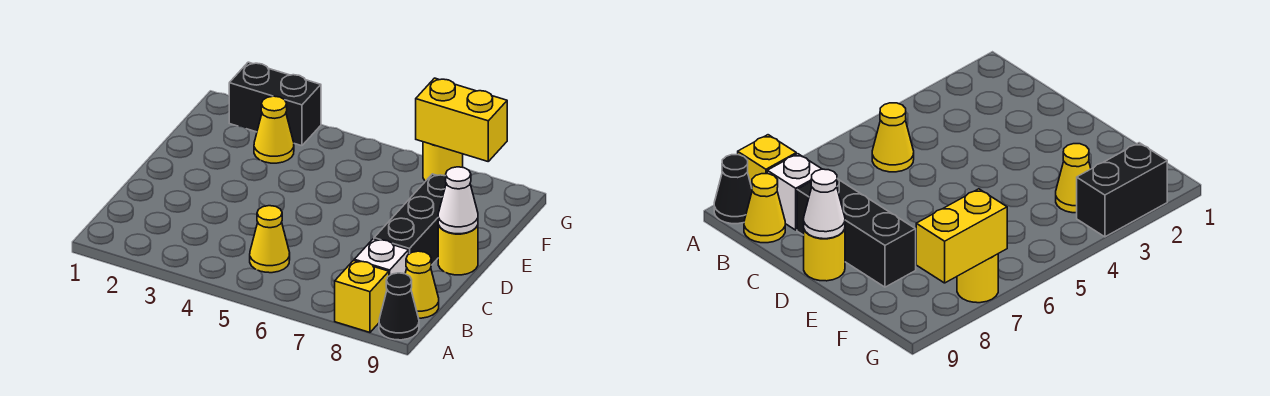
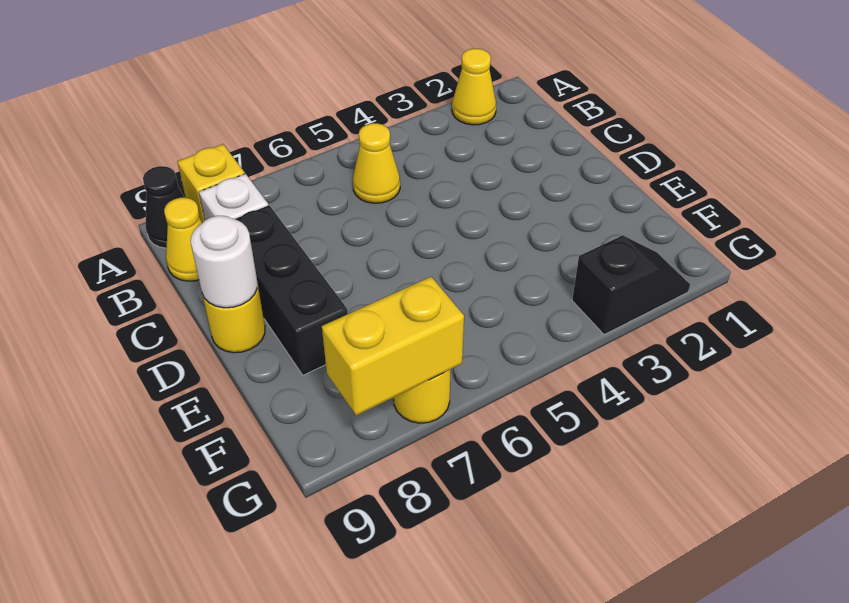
white cone D9 level 2 -> white round brick D9 level 2
yellow cone F3 level 1 -> yellow cone A2 level 1
black brick G2:G3 level 1 -> black slope G2:G3 level 1 top 3

